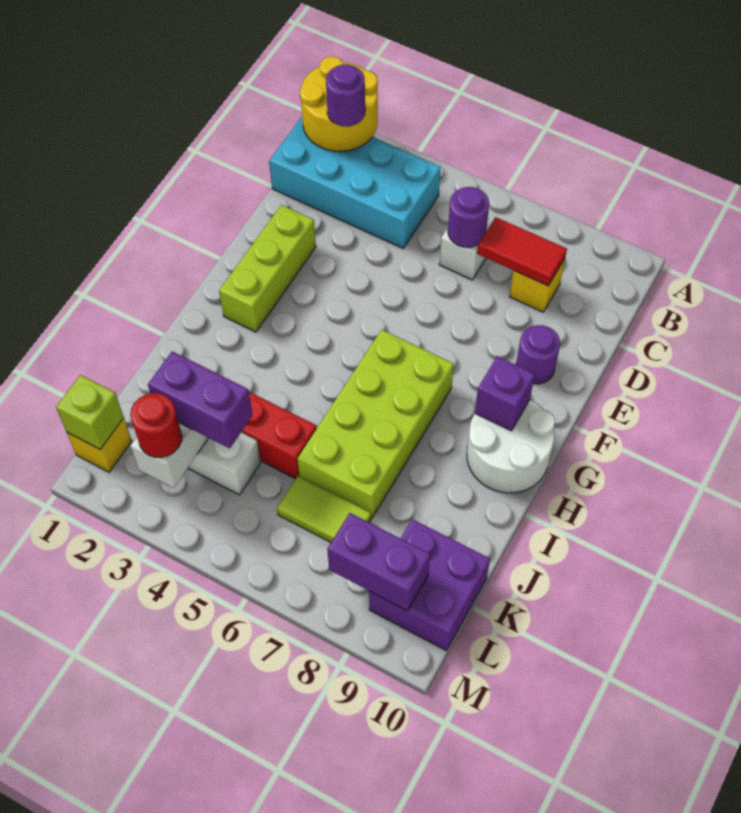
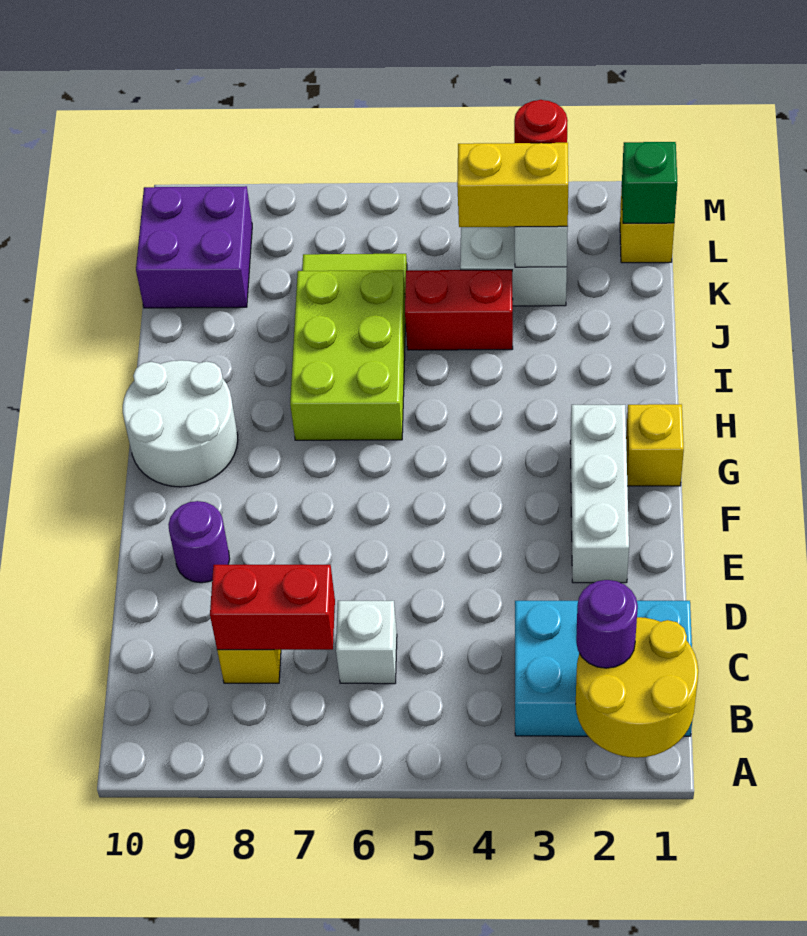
cyan brick B1:C4 level 1 -> cyan brick B1:C3 level 1
purple round brick C6 level 2 -> none
red tile C7:C8 level 2 -> red brick C7:C8 level 2
lime brick E2:G2 level 1 -> white brick E2:G2 level 1
none -> yellow brick G1 level 1
lime brick G6:J7 level 1 -> lime brick H6:J7 level 1
purple brick G9 level 2 -> none
purple brick K3:K4 level 3 -> yellow brick K3:K4 level 3
lime brick L1 level 2 -> green brick L1 level 2
purple brick L8:L9 level 2 -> none

